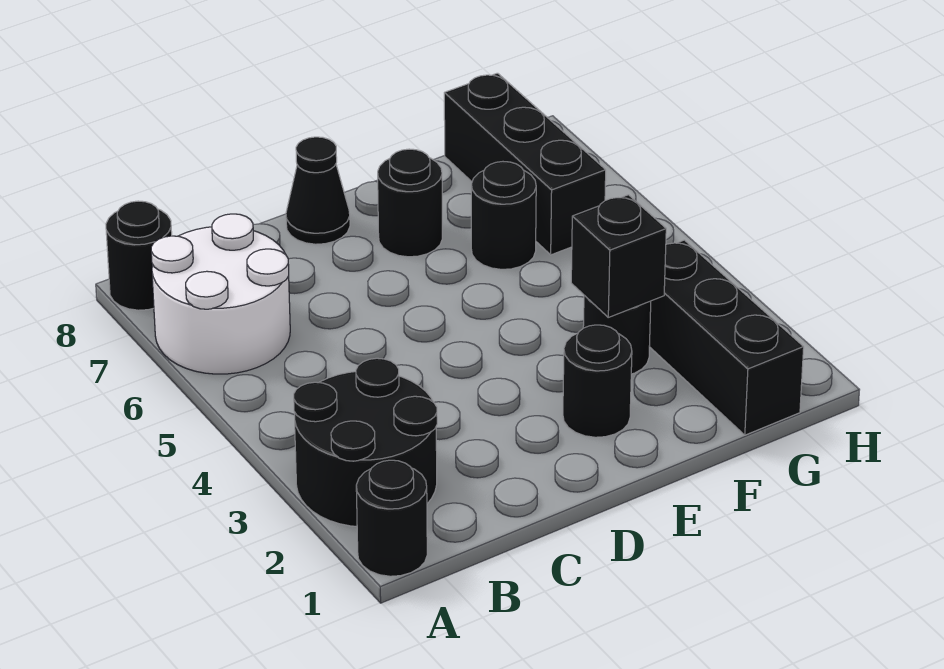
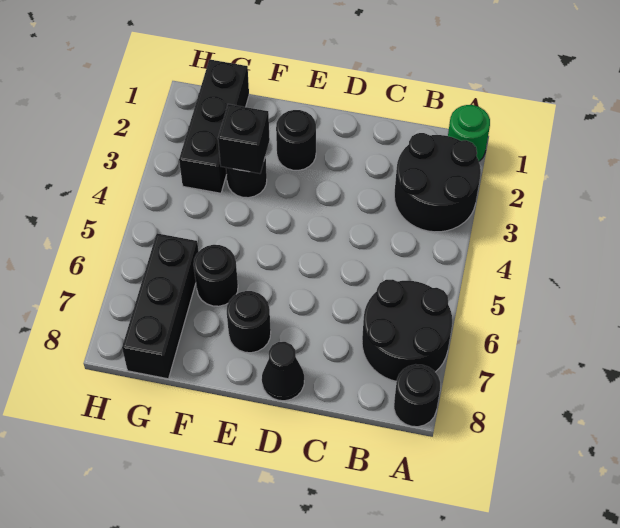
black round brick A1 level 1 -> green round brick A1 level 1
white round brick A6:B7 level 1 -> black round brick A6:B7 level 1

